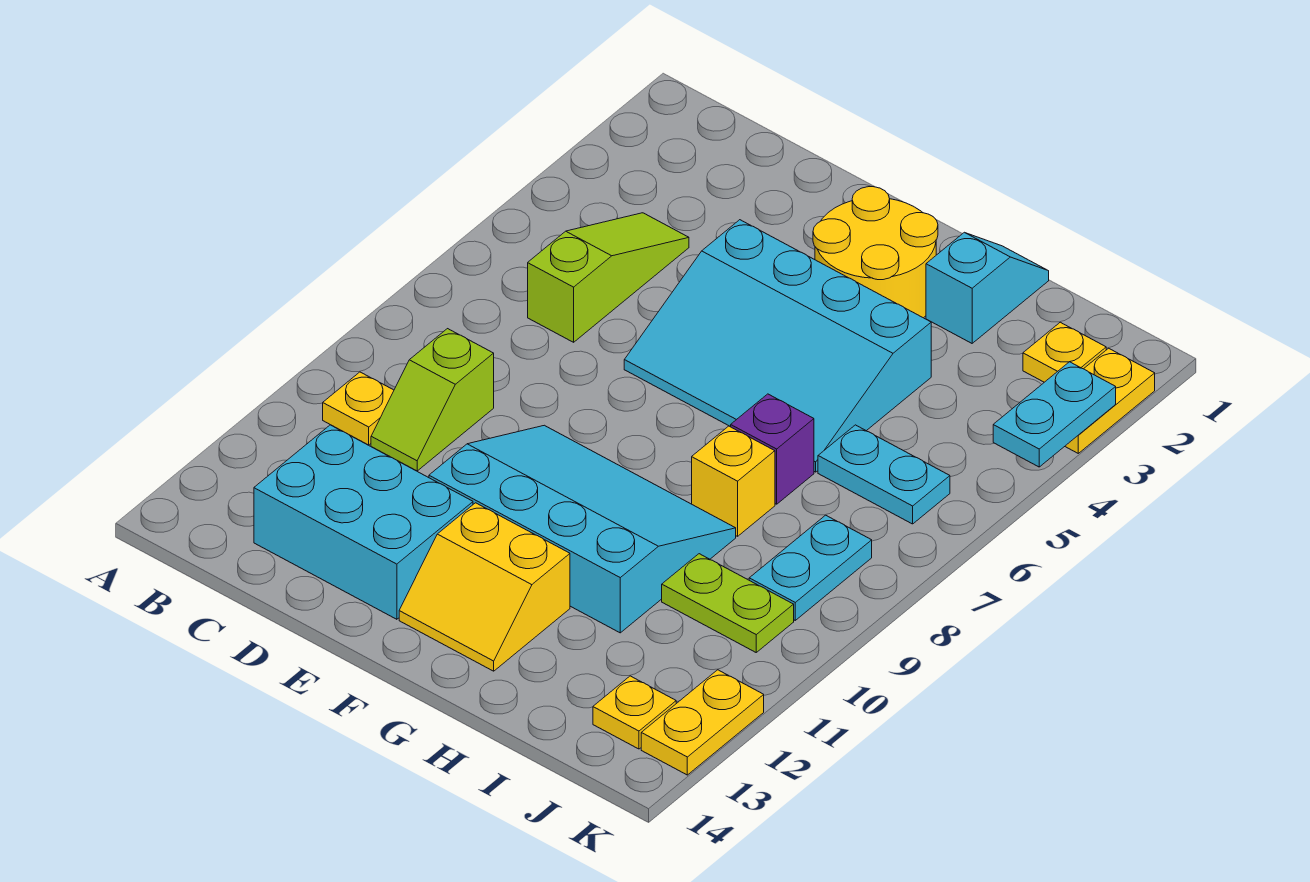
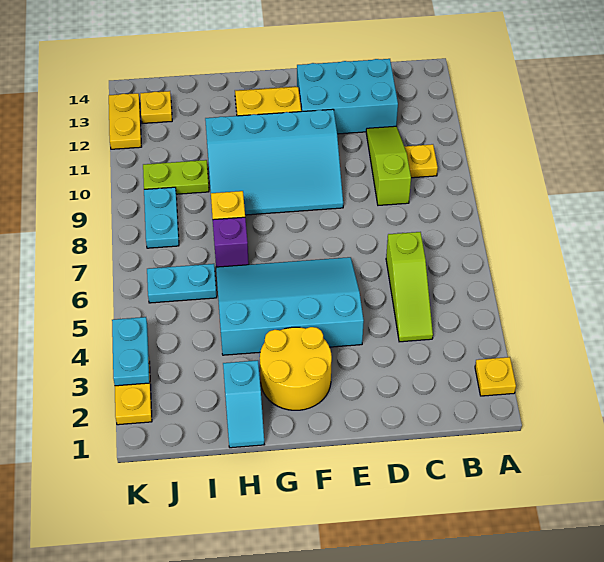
lime slope C9:C10 level 1 top 9 -> lime slope C9:C11 level 1 top 9
yellow plate J2 level 1 -> yellow plate A2 level 1

